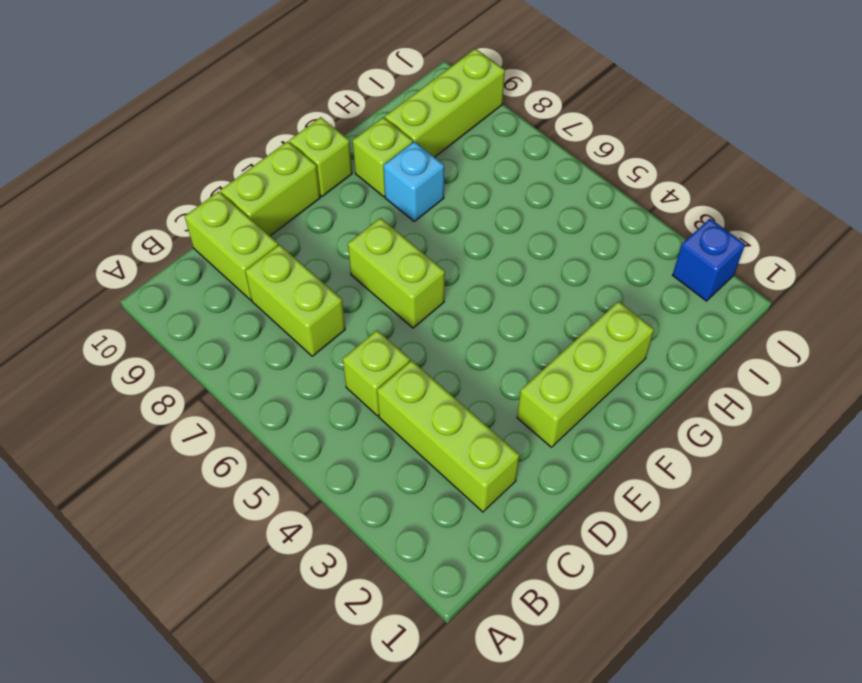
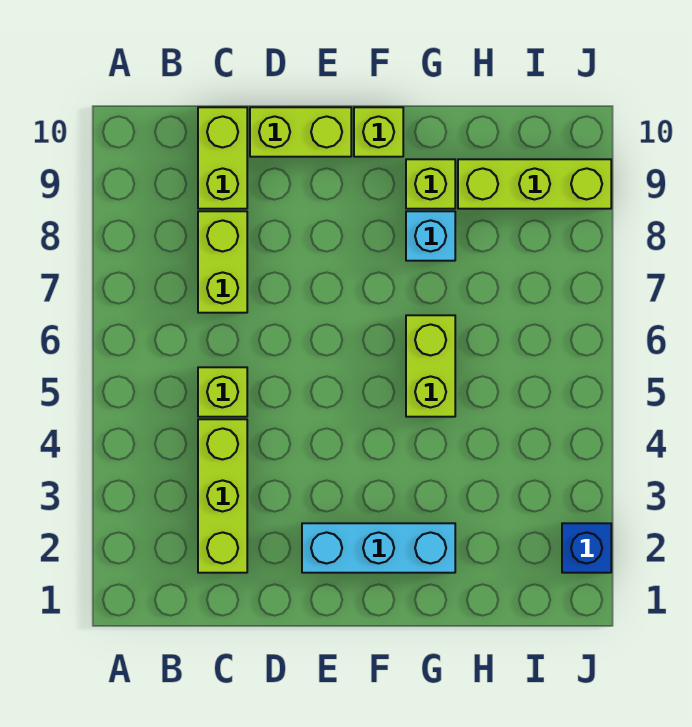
lime brick E2:G2 level 1 -> cyan brick E2:G2 level 1
lime brick E6:E7 level 1 -> lime brick G5:G6 level 1

